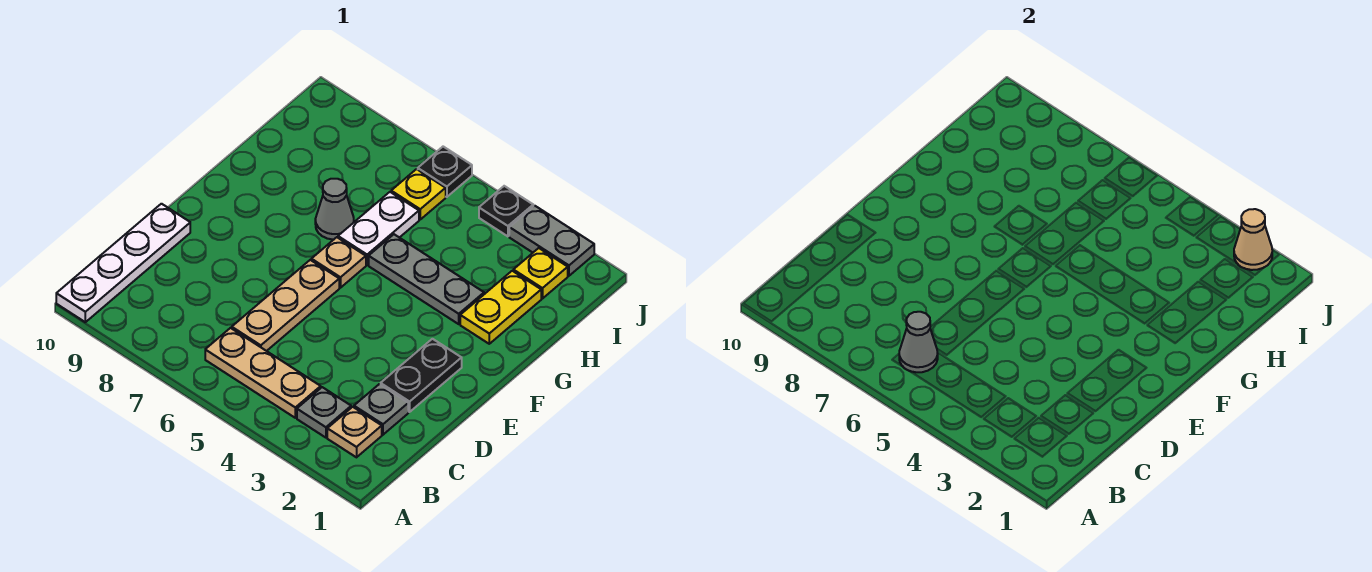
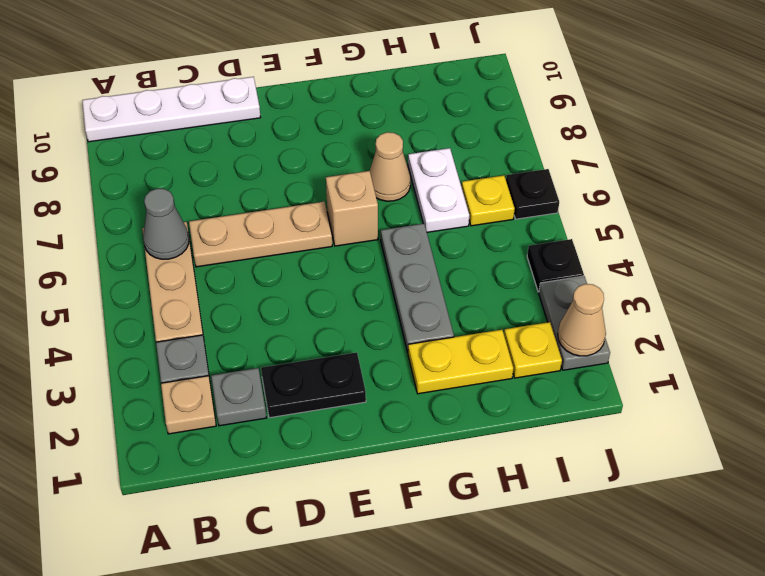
tan plate F6 level 1 -> tan brick F6 level 1
white plate G6:H6 level 1 -> white plate H6:H7 level 1
grey cone G7 level 1 -> tan cone G7 level 1

